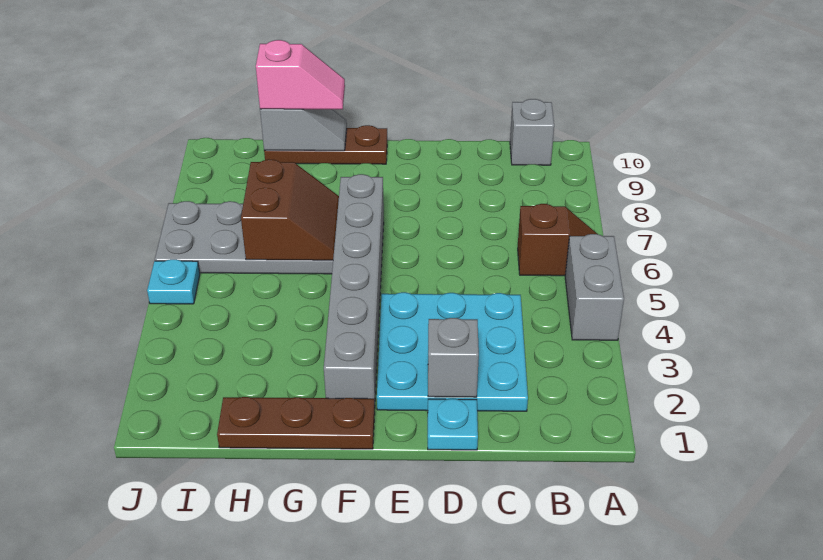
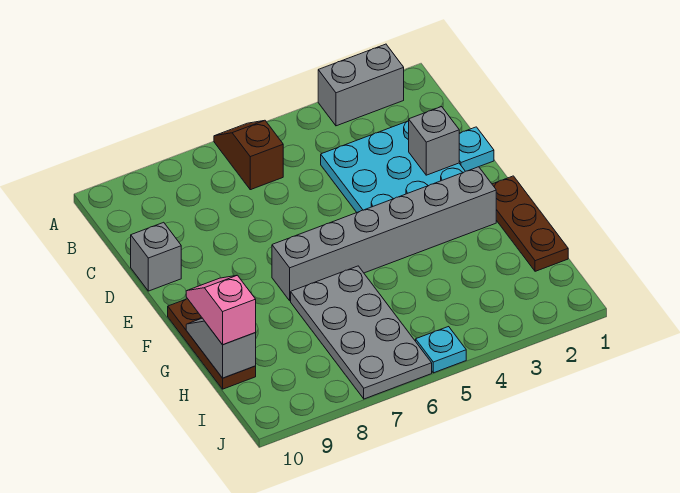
grey brick A4:A5 level 1 -> grey brick A2:A3 level 1
grey brick B10 level 1 -> grey brick D10 level 1
brown slope G6:H7 level 2 top H -> none

